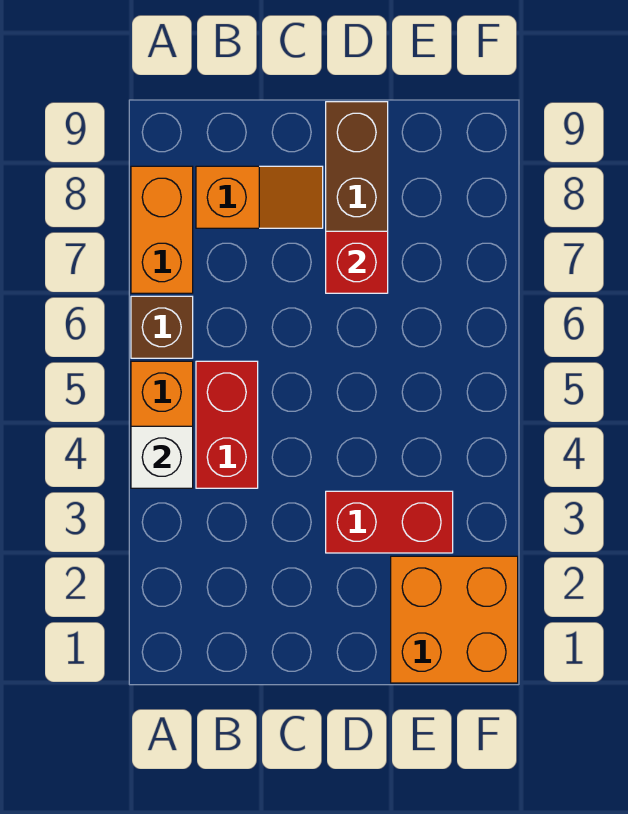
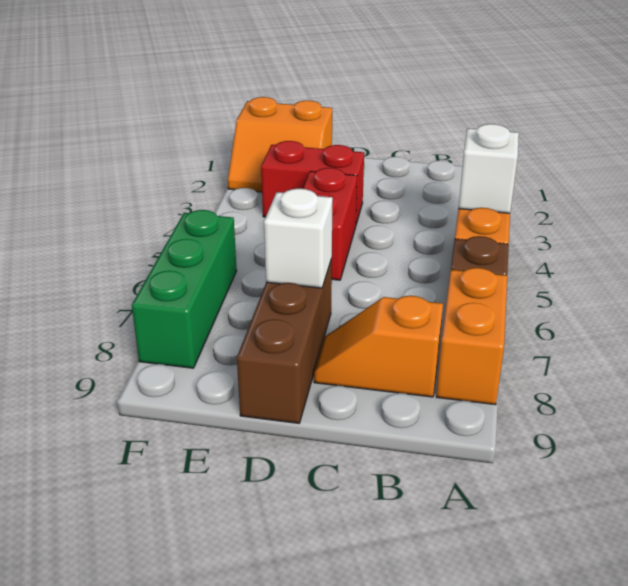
red brick B4:B5 level 1 -> red brick D4:D5 level 1
red brick D7 level 2 -> white brick D7 level 2
orange brick E1:F2 level 1 -> orange slope E1:F2 level 1 top 1
none -> green brick F6:F8 level 1

